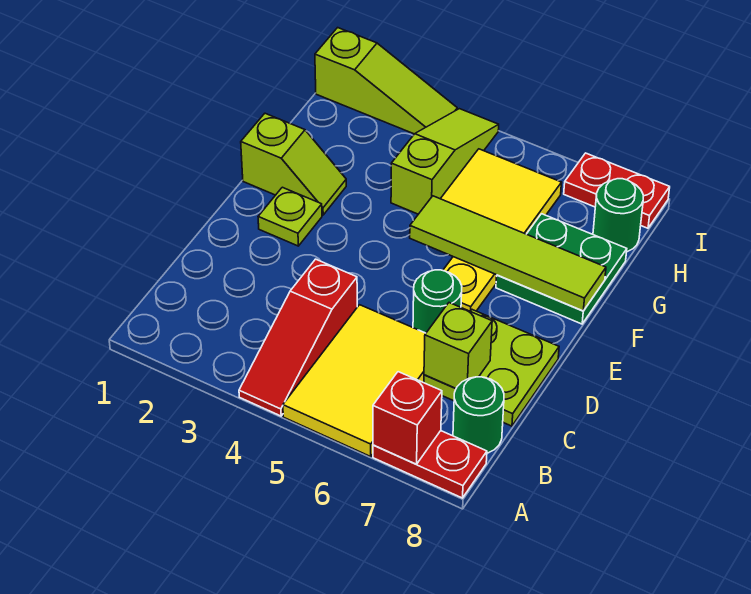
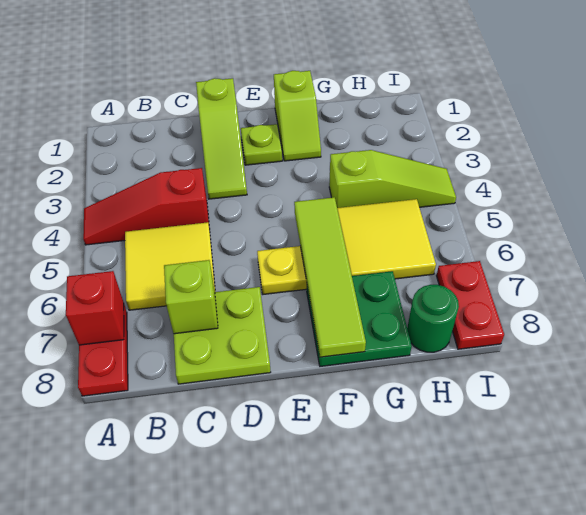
yellow tile A5:C6 level 1 -> yellow tile B5:C6 level 1
green round brick B8 level 1 -> none
green round brick D6 level 1 -> none
lime slope I1:I3 level 1 top 1 -> lime slope D1:D3 level 1 top 1

